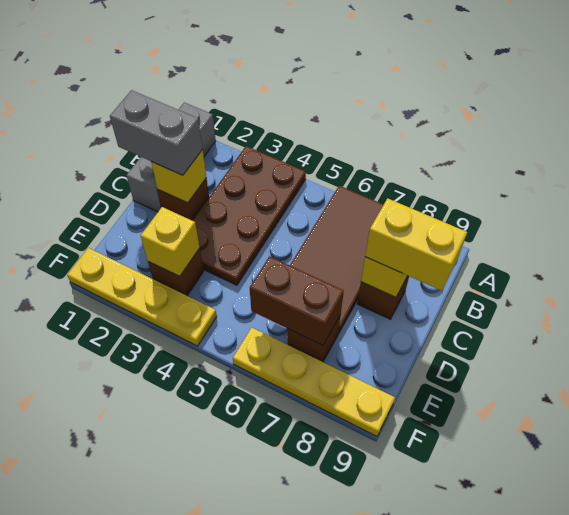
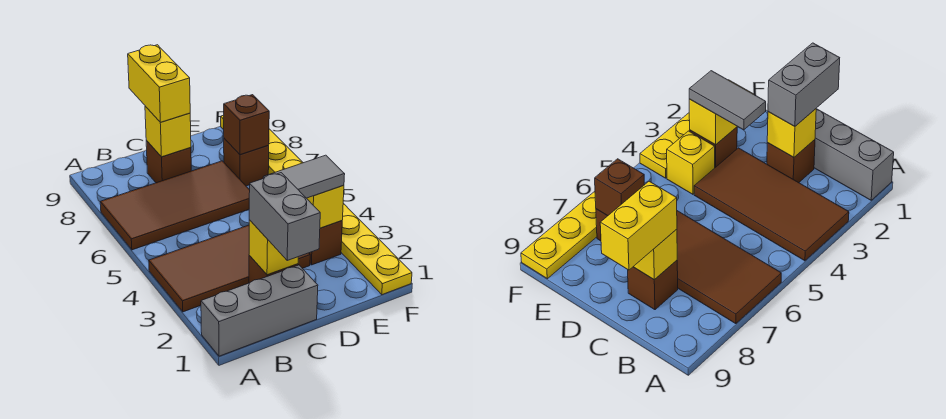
brown plate A3:D4 level 1 -> brown tile A3:D4 level 1
none -> grey tile D3:E3 level 3
none -> yellow brick E4 level 1
brown brick E6:E7 level 2 -> brown brick E7 level 2

